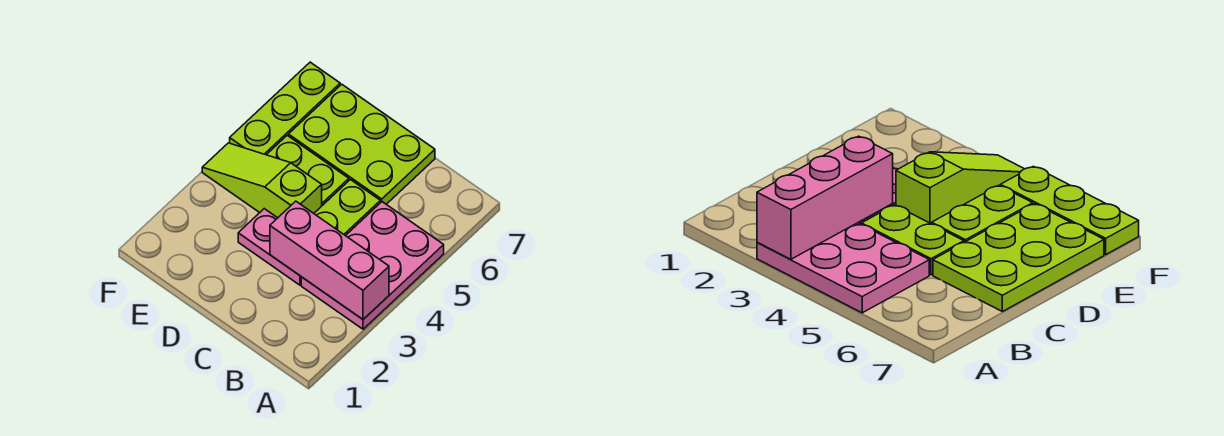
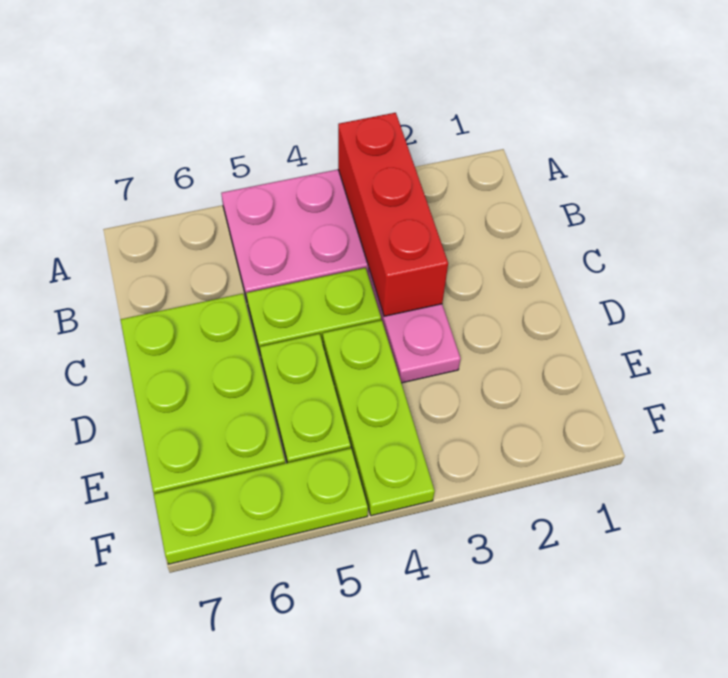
pink brick A3:C3 level 2 -> red brick A3:C3 level 2
lime slope D4:F4 level 1 top D -> lime plate D4:F4 level 1

